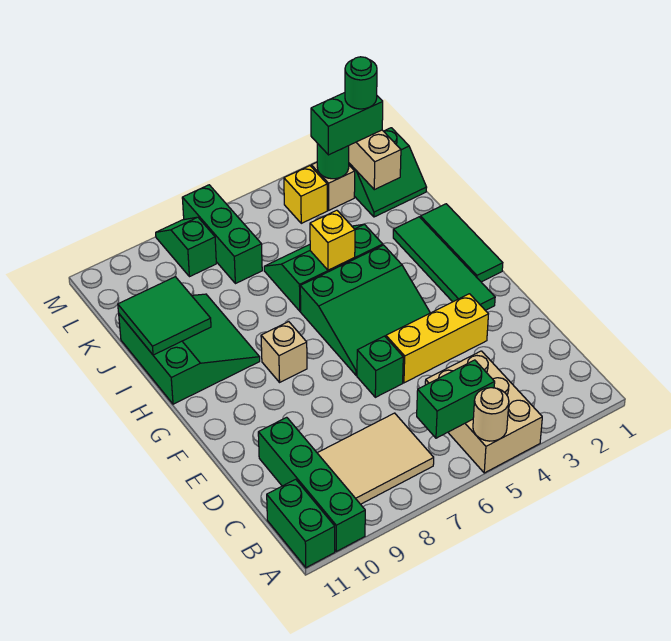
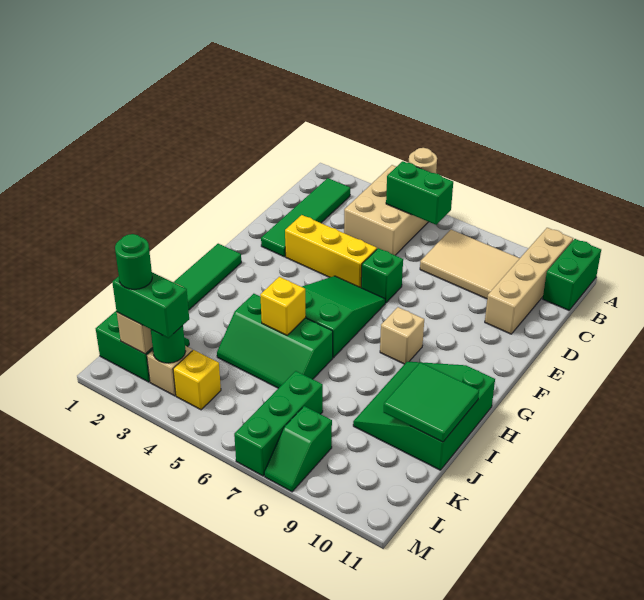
green brick A10:D10 level 1 -> tan brick A10:D10 level 1
green tile F2:I2 level 1 -> green tile B2:E2 level 1
green slope F4:H6 level 1 top H -> green slope F5:H6 level 1 top H

